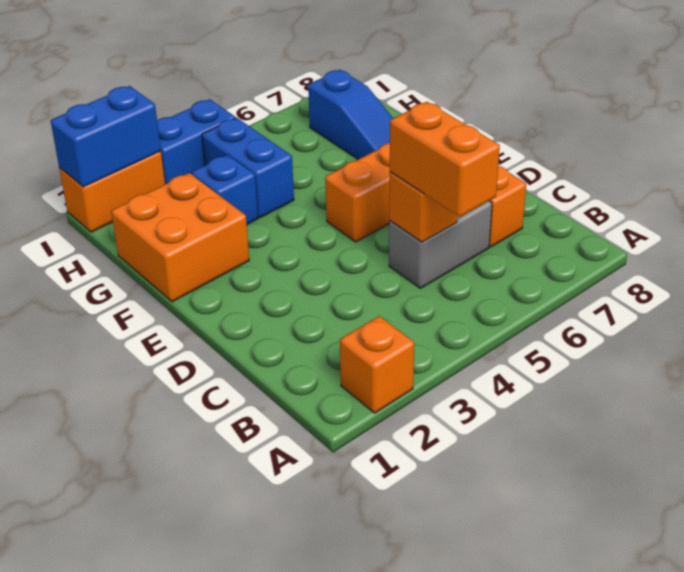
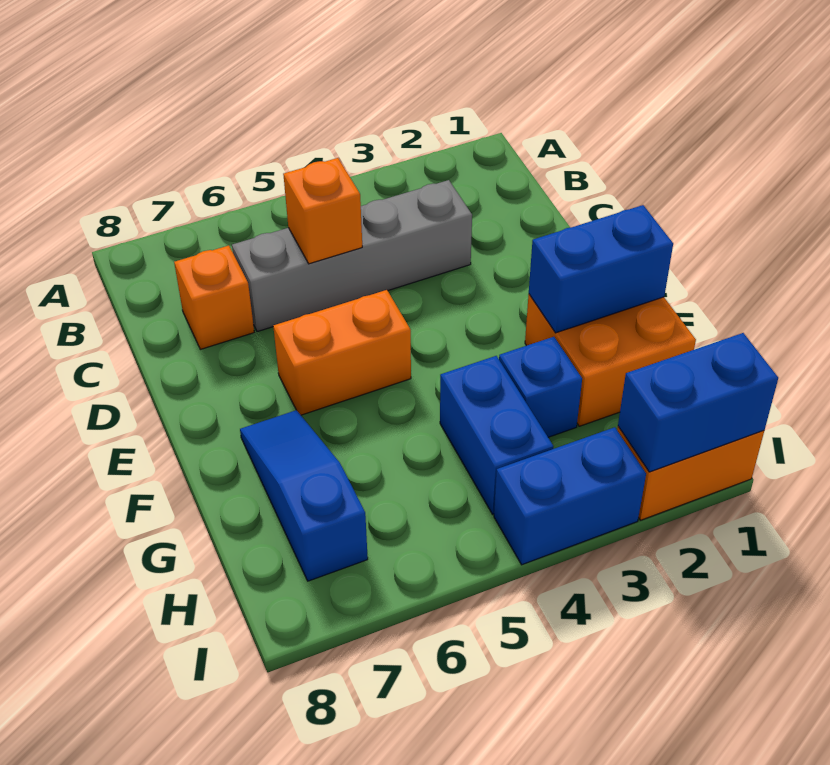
orange brick A2 level 1 -> none
orange brick B5:C5 level 3 -> none
grey brick C5:C6 level 1 -> grey brick C3:C6 level 1
none -> blue brick F1:F2 level 2

